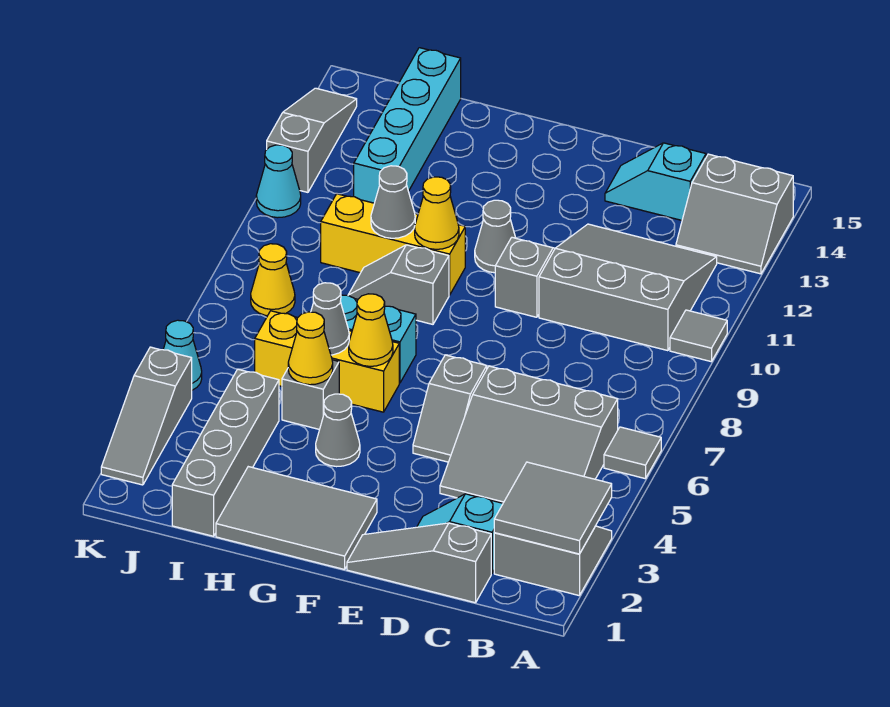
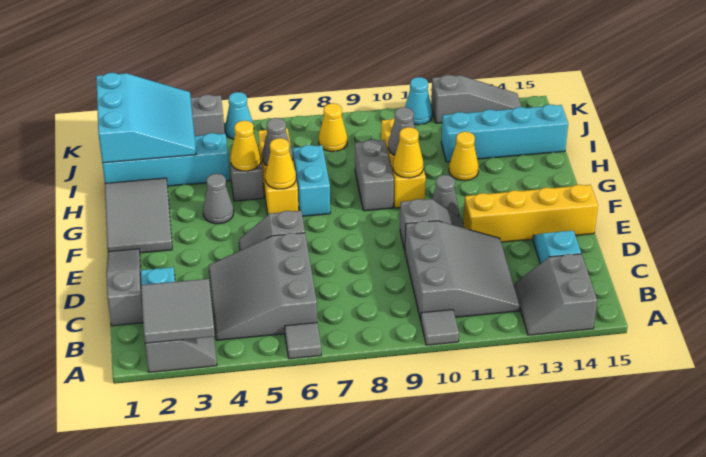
none -> yellow brick E12:E15 level 1
grey slope G9:H9 level 1 top G -> grey brick G9:H9 level 1
none -> yellow cone H12 level 1
grey brick I1:I4 level 1 -> cyan brick I1:I4 level 1
none -> cyan slope I1:K3 level 2 top 1

